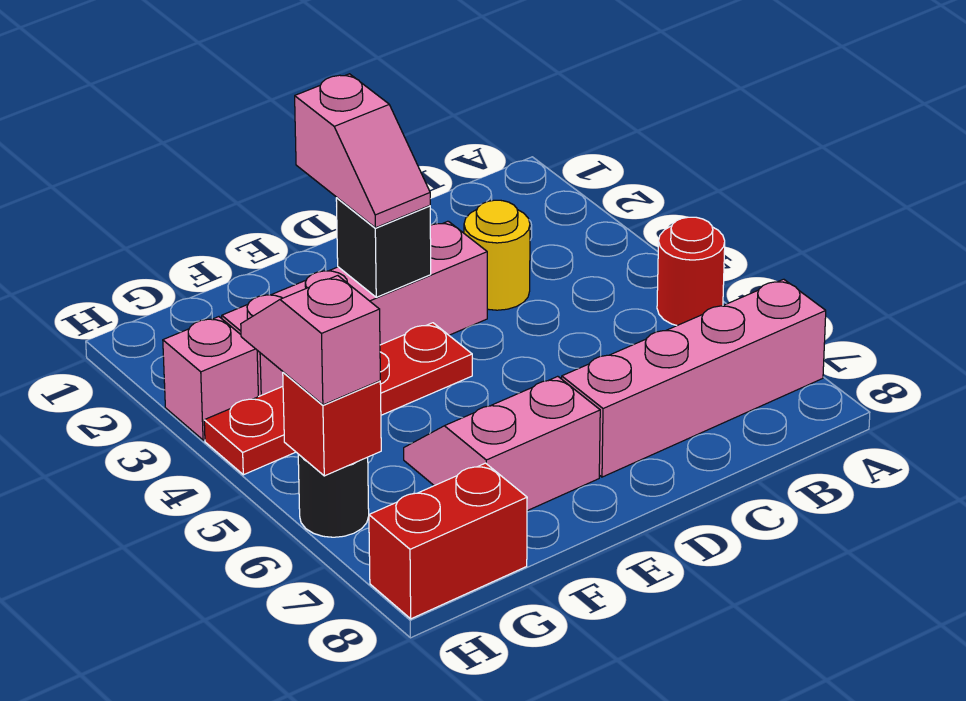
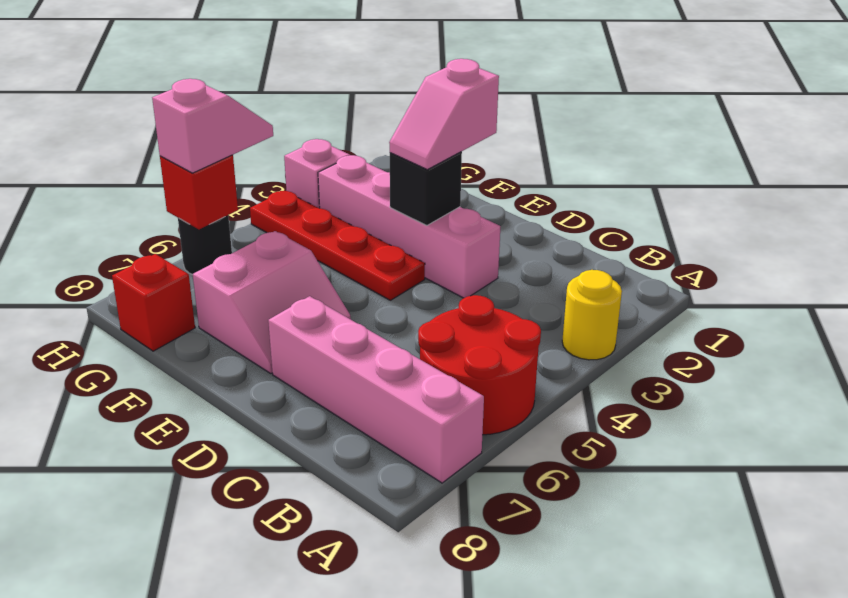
red round brick A5 level 1 -> red round brick A5:B6 level 1
yellow round brick C3 level 1 -> yellow round brick A3 level 1
pink slope E6:F7 level 1 top 7 -> pink slope E6:F7 level 1 top F
red brick G8:H8 level 1 -> red brick G8 level 1

